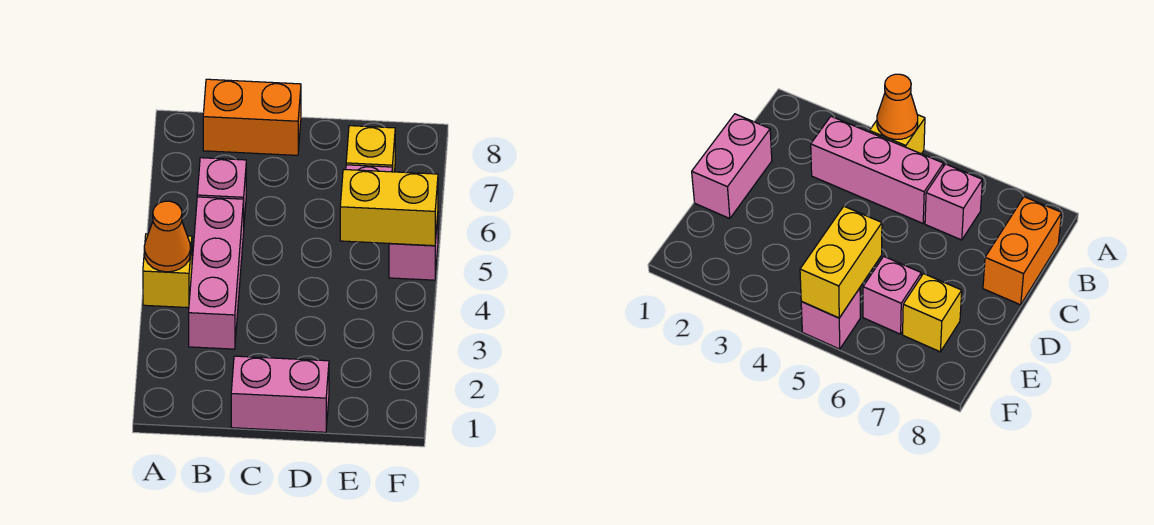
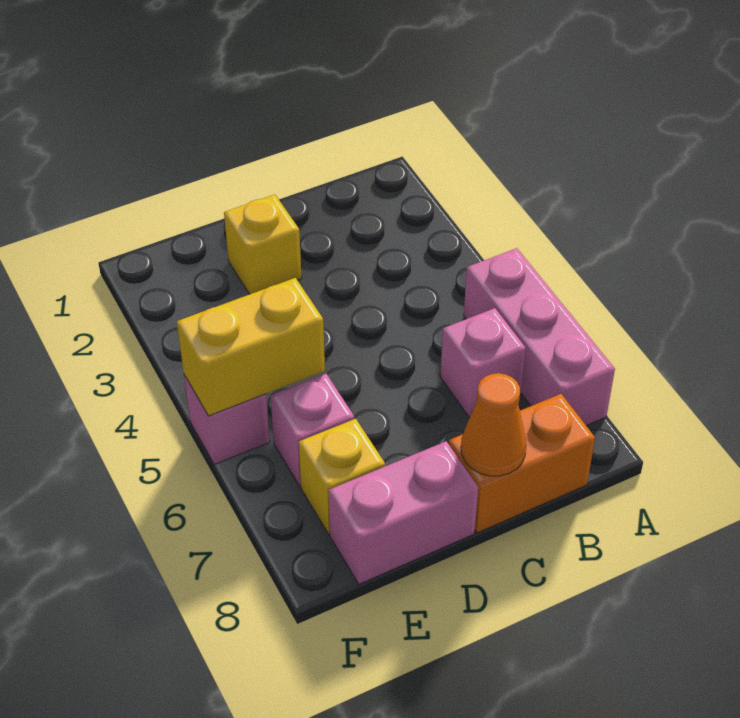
yellow brick A4 level 1 -> yellow brick D2 level 1
orange cone A4 level 2 -> orange cone C8 level 2
pink brick B3:B5 level 1 -> pink brick A5:A7 level 1
pink brick C1:D1 level 1 -> pink brick D8:E8 level 1

